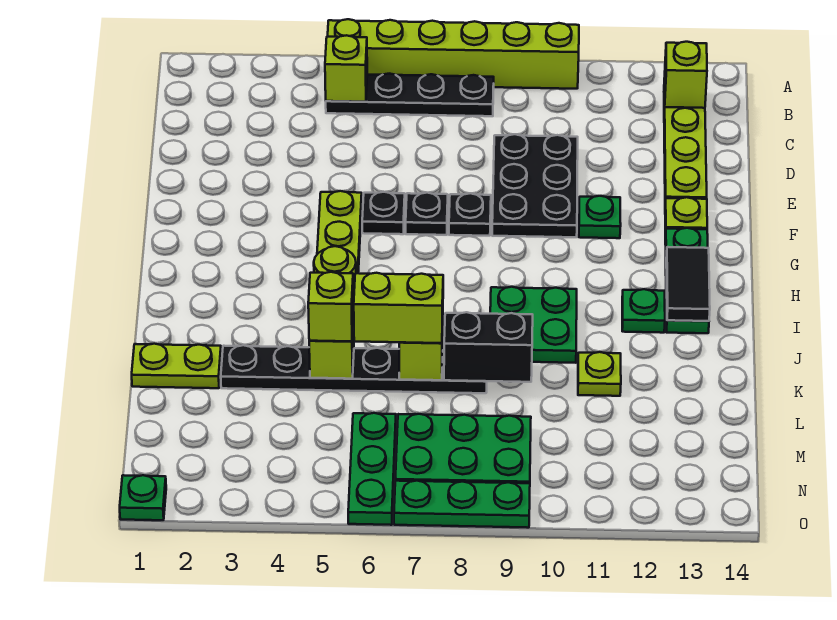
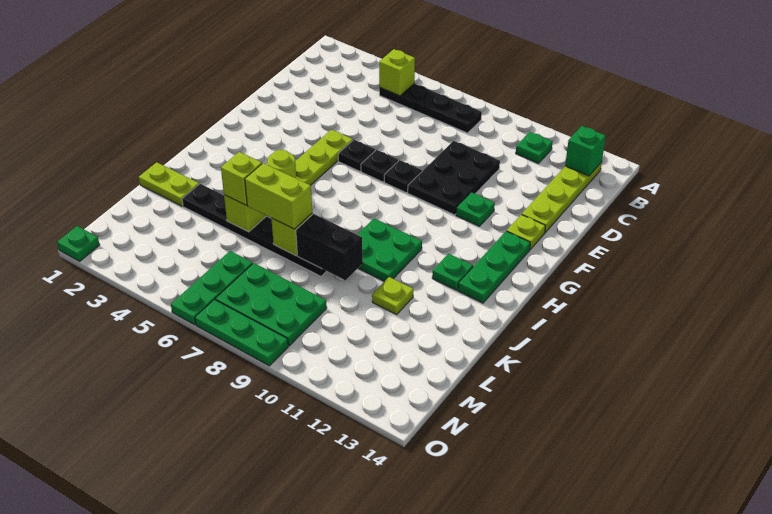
lime brick A5:A10 level 1 -> none
none -> green plate B11 level 1
lime brick B13 level 2 -> green brick B13 level 2
black tile H13:I13 level 2 -> none

